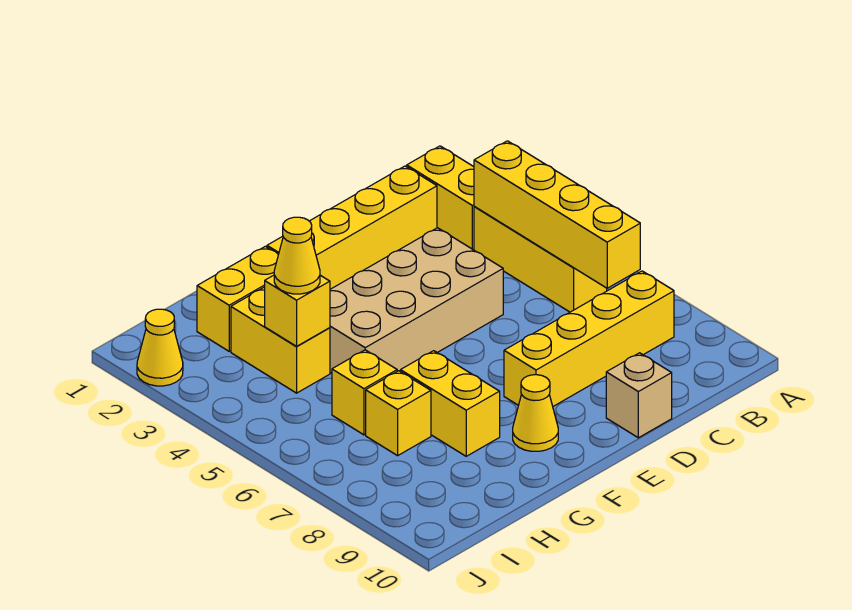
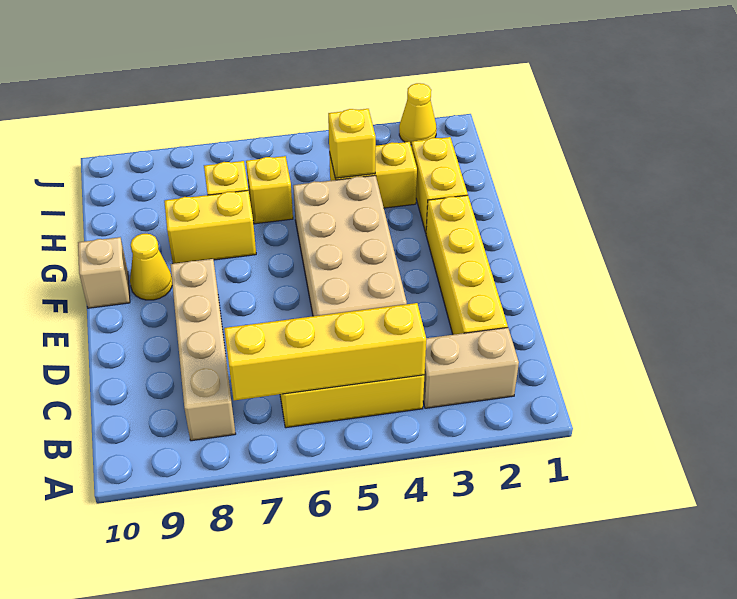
yellow brick B2:B3 level 1 -> tan brick B2:B3 level 1
yellow brick B8:E8 level 1 -> tan brick B8:E8 level 1
tan brick D10 level 1 -> tan brick F10 level 1
yellow cone H4 level 3 -> none

